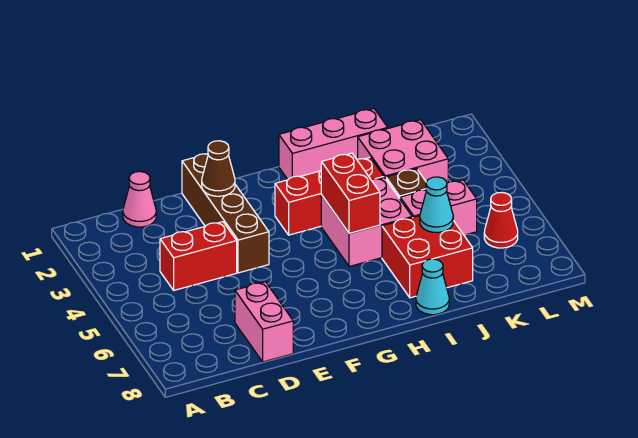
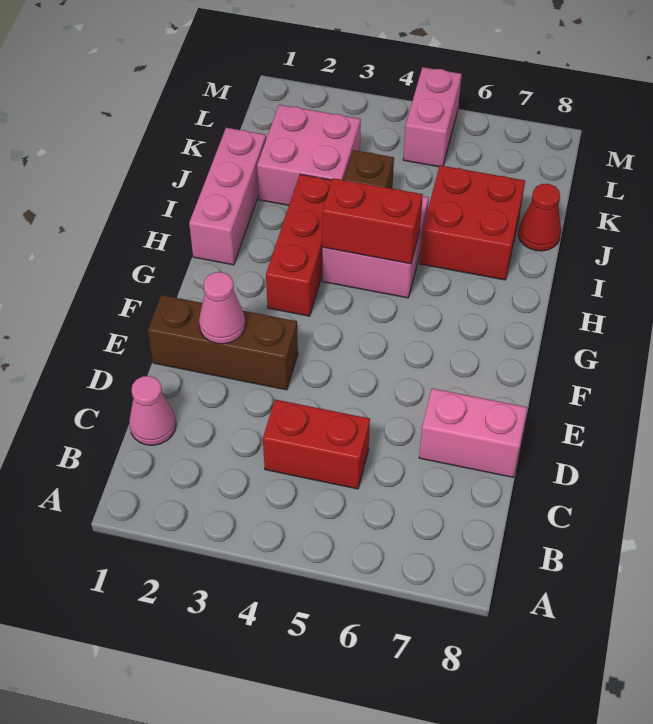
red brick C4:D4 level 1 -> red brick C4:C5 level 1
brown brick E1:E4 level 1 -> brown brick E1:E3 level 1
brown cone E2 level 2 -> pink cone E2 level 2
cyan cone I8 level 1 -> none
pink brick J5:K5 level 1 -> pink brick L5:M5 level 1
cyan cone J6 level 2 -> none
red cone L6 level 1 -> red cone J8 level 1

